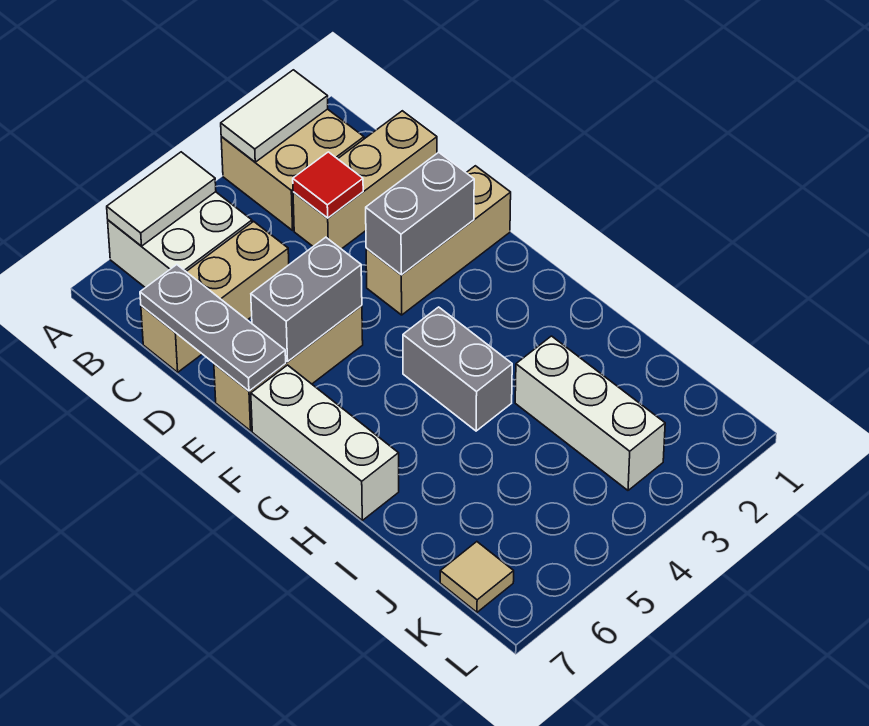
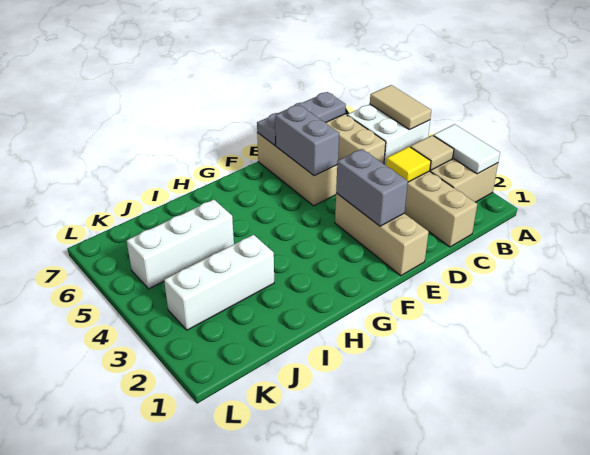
white tile A5:A6 level 2 -> tan tile A5:A6 level 2
red tile C3 level 2 -> yellow tile C3 level 2
white brick F7:H7 level 1 -> white brick I5:K5 level 1
grey brick G4:H4 level 1 -> none
tan tile K7 level 1 -> tan tile B3 level 2

